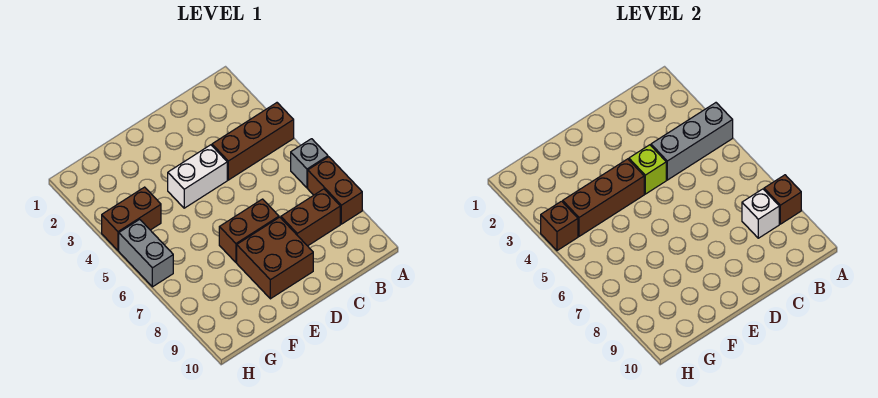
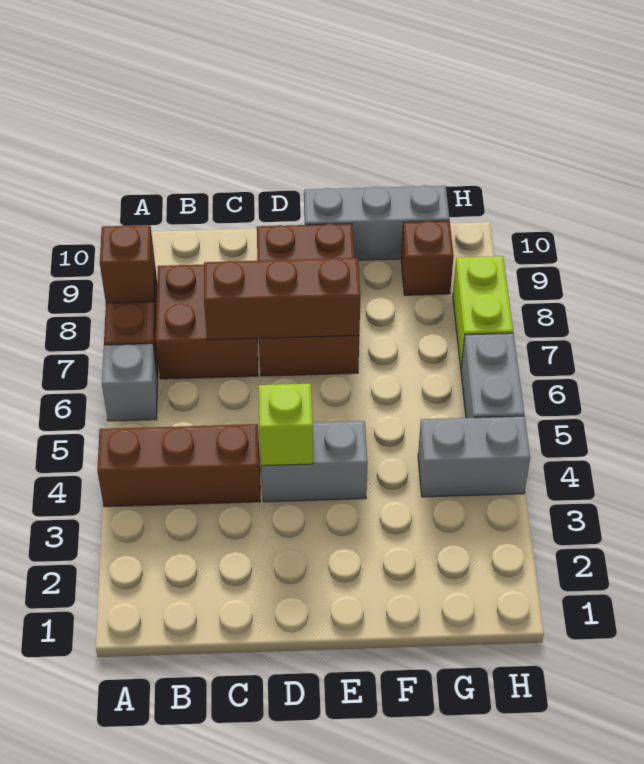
grey brick A4:C4 level 2 -> grey brick E10:G10 level 1
brown brick B8:C8 level 1 -> brown brick B7:C8 level 1
white brick B8 level 2 -> none
white brick D4:E4 level 1 -> grey brick D4:E4 level 1
brown brick E4:G4 level 2 -> brown brick C7:E7 level 2
brown brick G4:H4 level 1 -> grey brick G4:H4 level 1
brown brick H4 level 2 -> brown brick G9 level 1
none -> lime brick H7:H8 level 1

